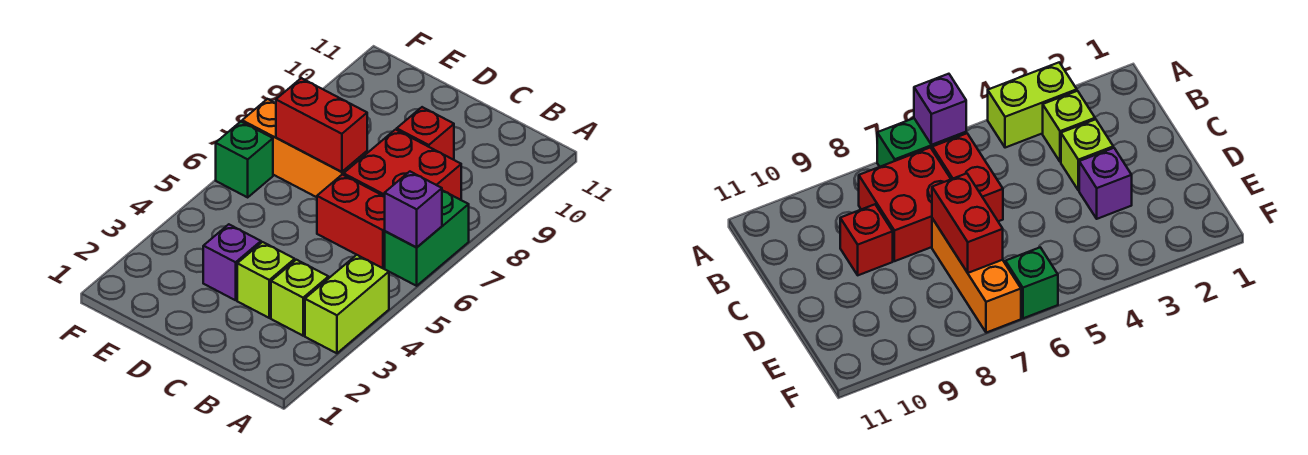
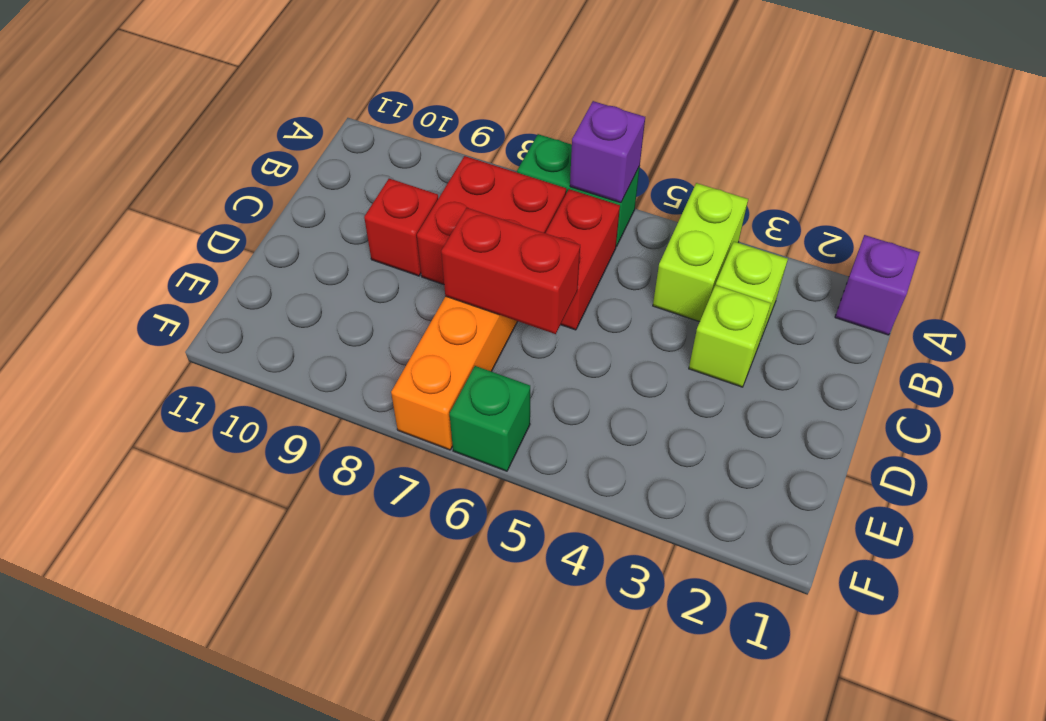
lime brick A3:A4 level 1 -> lime brick A4:B4 level 1
purple brick D3 level 1 -> purple brick A1 level 1
red brick D7:E7 level 2 -> red brick D6:D7 level 2

